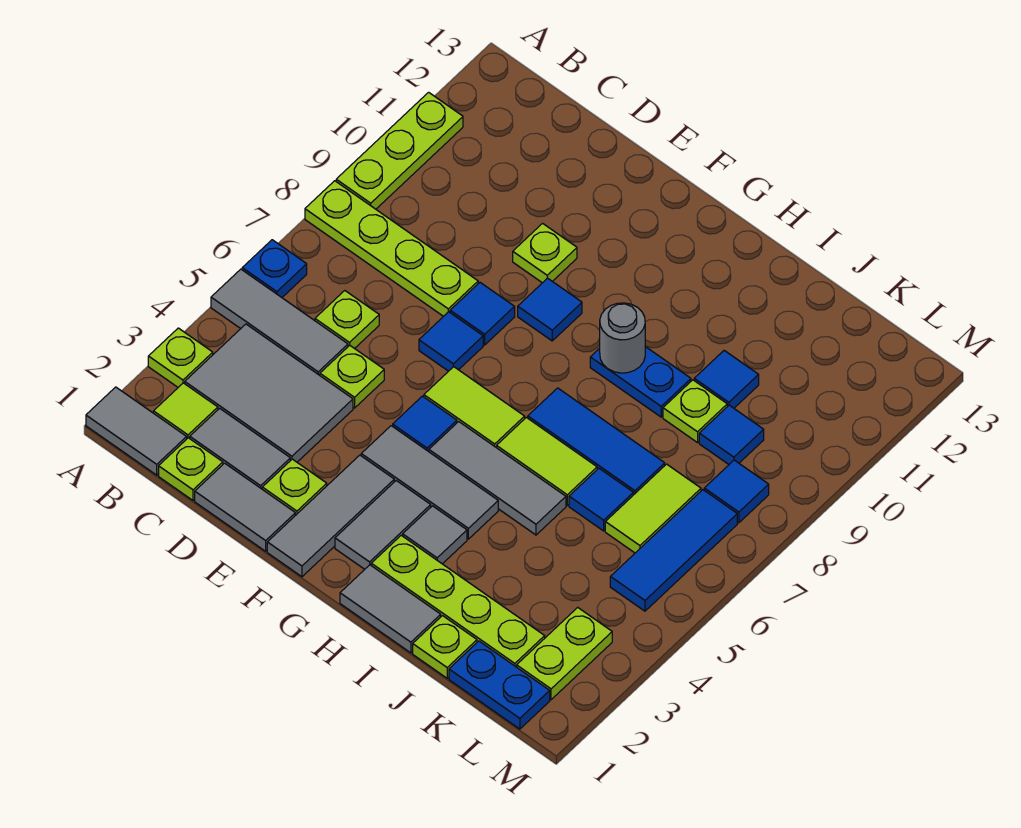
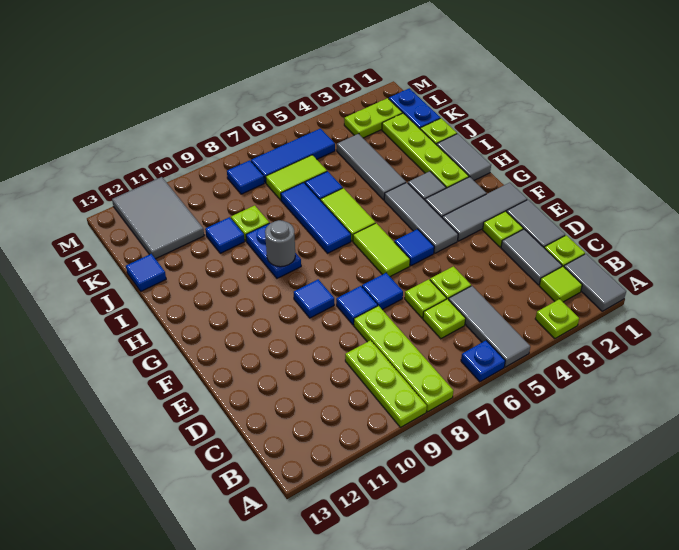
lime plate A9:A11 level 1 -> lime plate A9:C9 level 1
grey tile B3:D4 level 1 -> grey tile K11:M12 level 1
lime plate E10 level 1 -> lime plate D6 level 1
grey tile G5:I5 level 1 -> grey tile I4:K4 level 1
blue tile K9 level 1 -> blue tile J13 level 1

